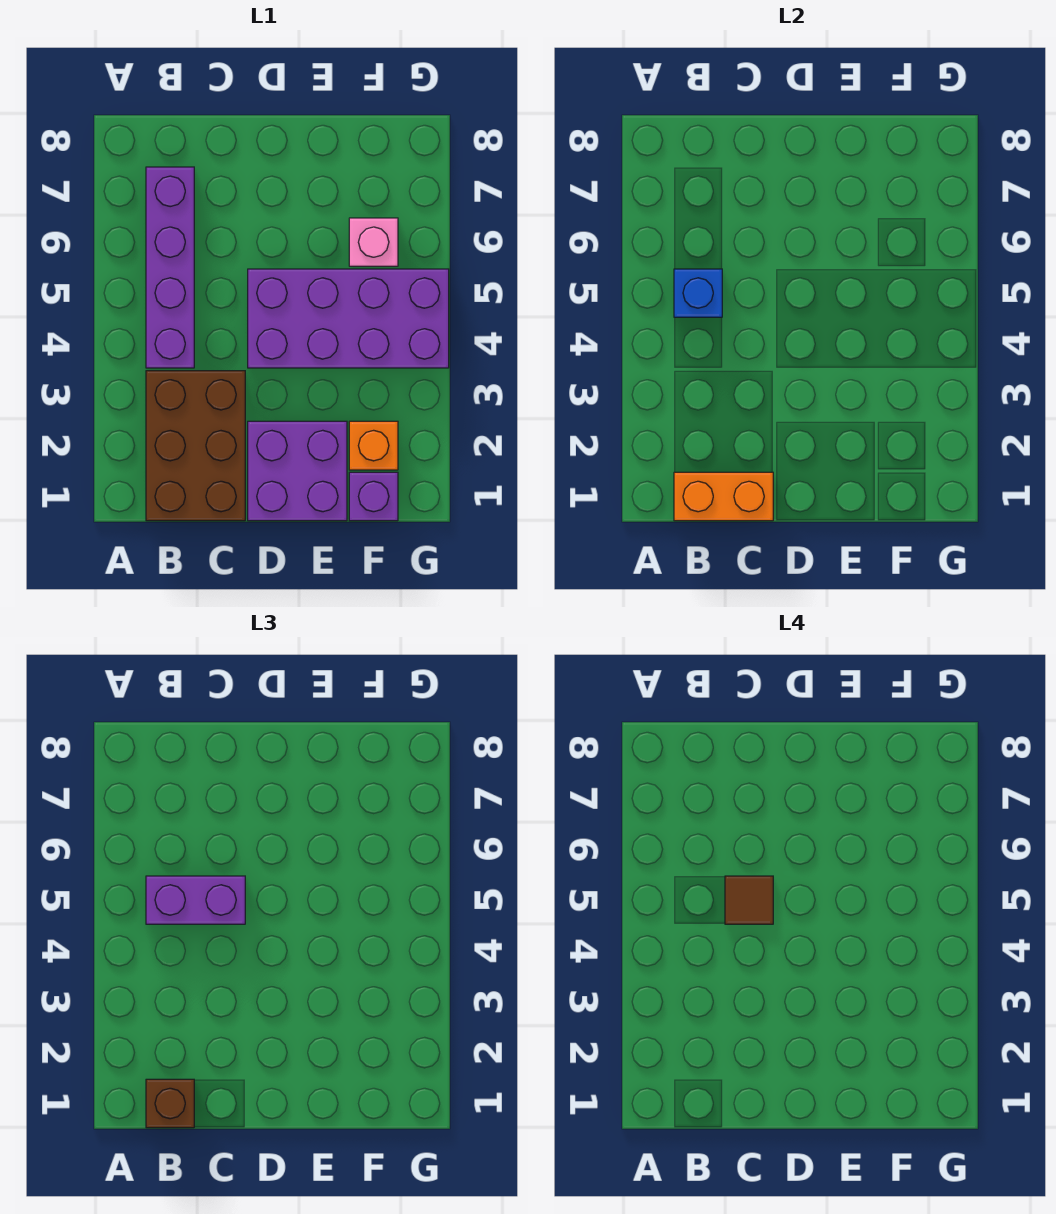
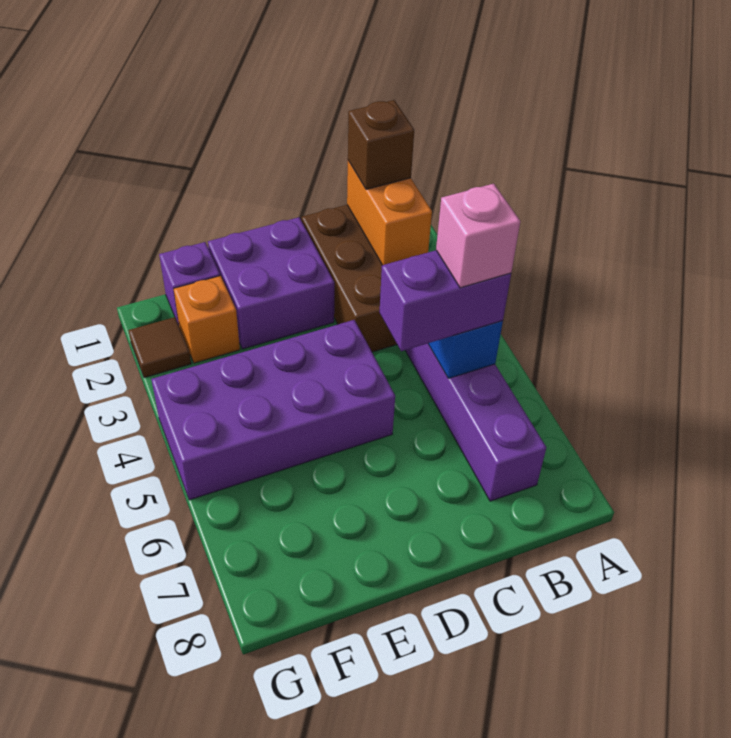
orange brick B1:C1 level 2 -> orange brick B1:B2 level 2
brown tile C5 level 4 -> brown tile G2 level 1
pink brick F6 level 1 -> pink brick B5 level 4

